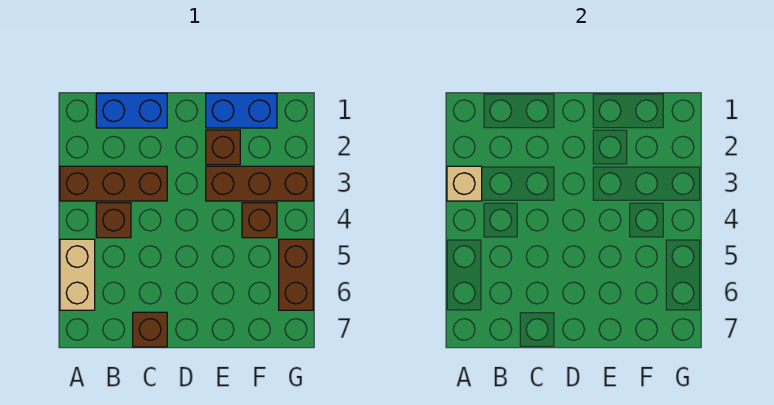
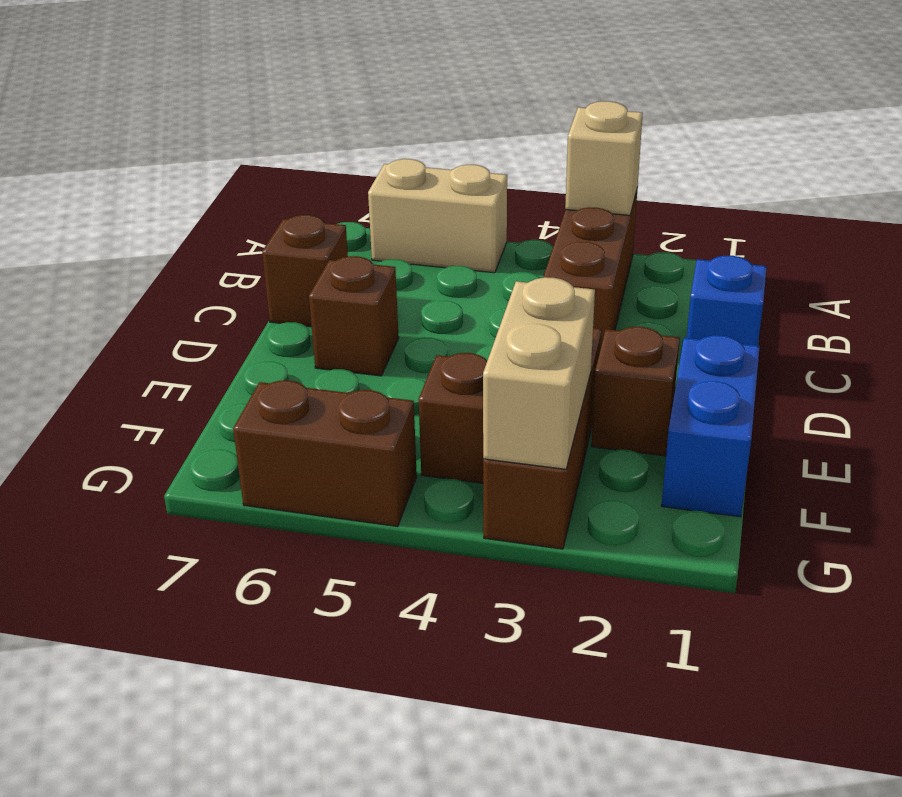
blue brick B1:C1 level 1 -> blue brick C1 level 1
brown brick B4 level 1 -> brown brick D6 level 1
none -> tan brick F3:G3 level 2

